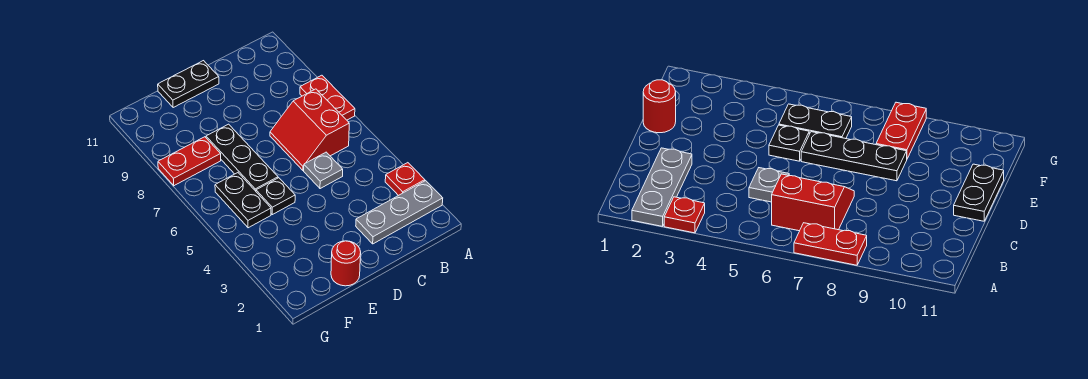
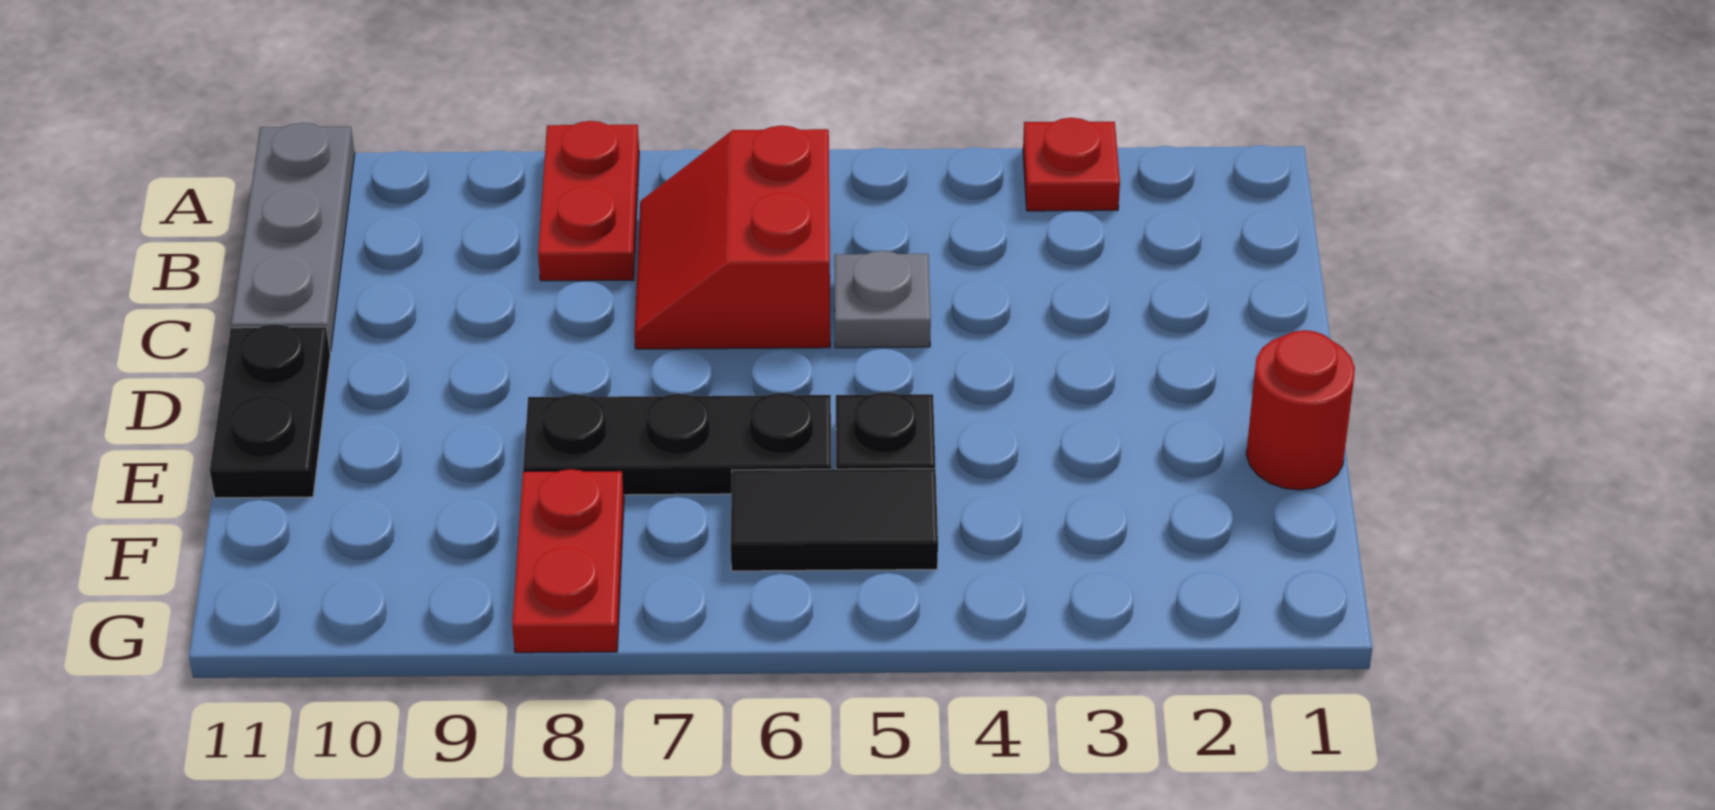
grey plate A2:C2 level 1 -> grey plate A11:C11 level 1
red plate A7:A8 level 1 -> red plate A8:B8 level 1
red slope B6:C7 level 1 top B -> red slope B6:C7 level 1 top 6
black plate F5:F6 level 1 -> black tile F5:F6 level 1

